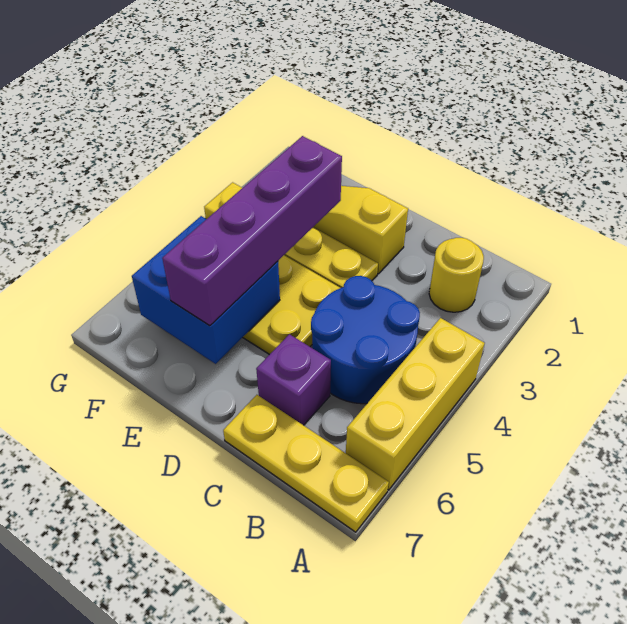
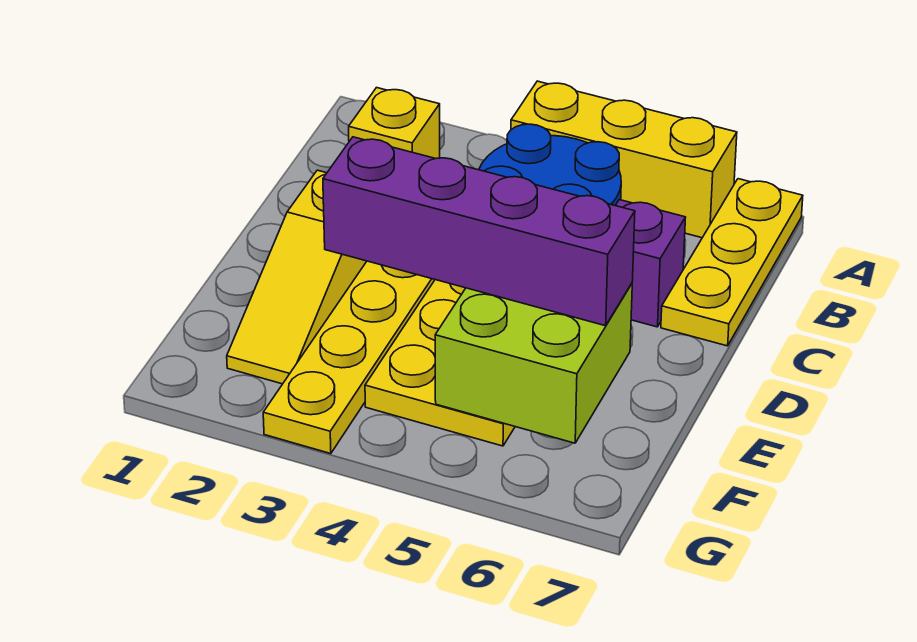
yellow round brick B2 level 1 -> yellow brick B2 level 1
blue brick E5:F6 level 2 -> lime brick E5:F6 level 2

